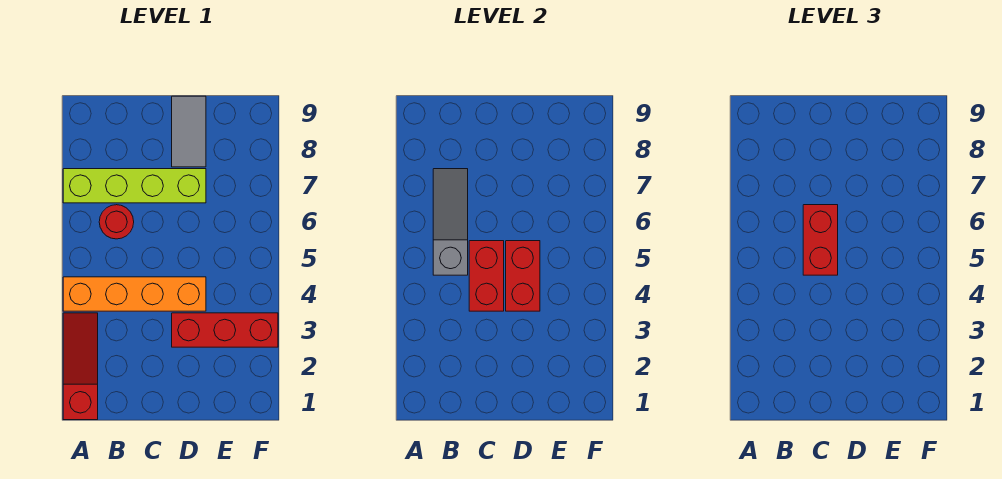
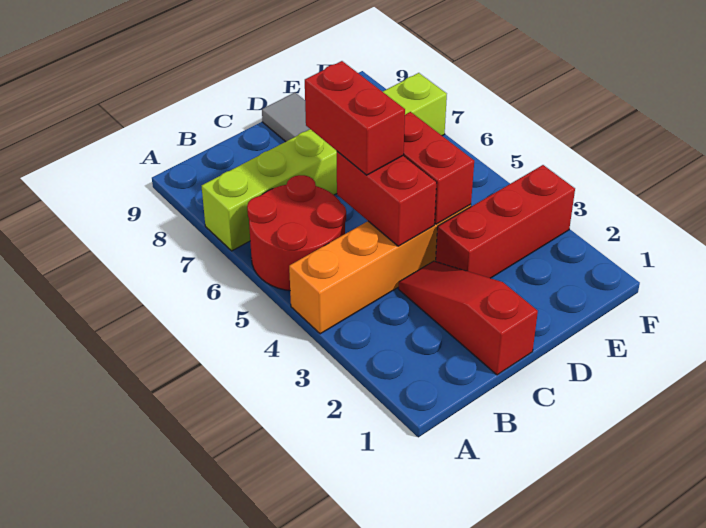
red slope A1:A3 level 1 top 1 -> red slope C1:C3 level 1 top 1
lime brick A7:D7 level 1 -> lime brick A7:F7 level 1
grey slope B5:B7 level 2 top 5 -> none
red round brick B6 level 1 -> red round brick A5:B6 level 1

